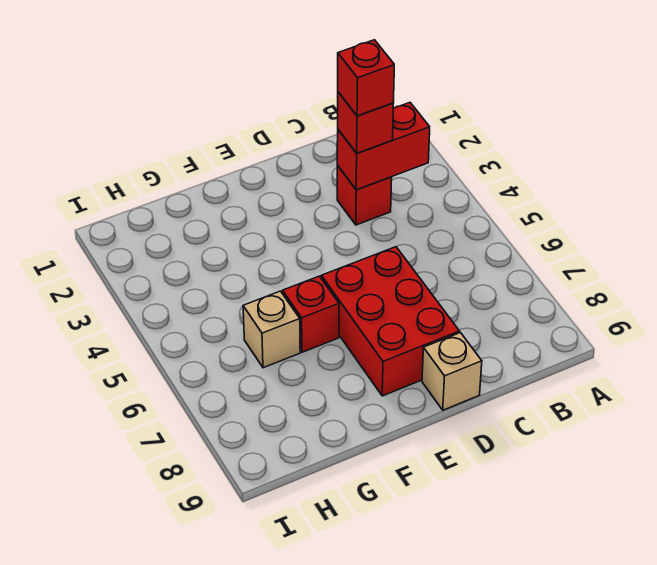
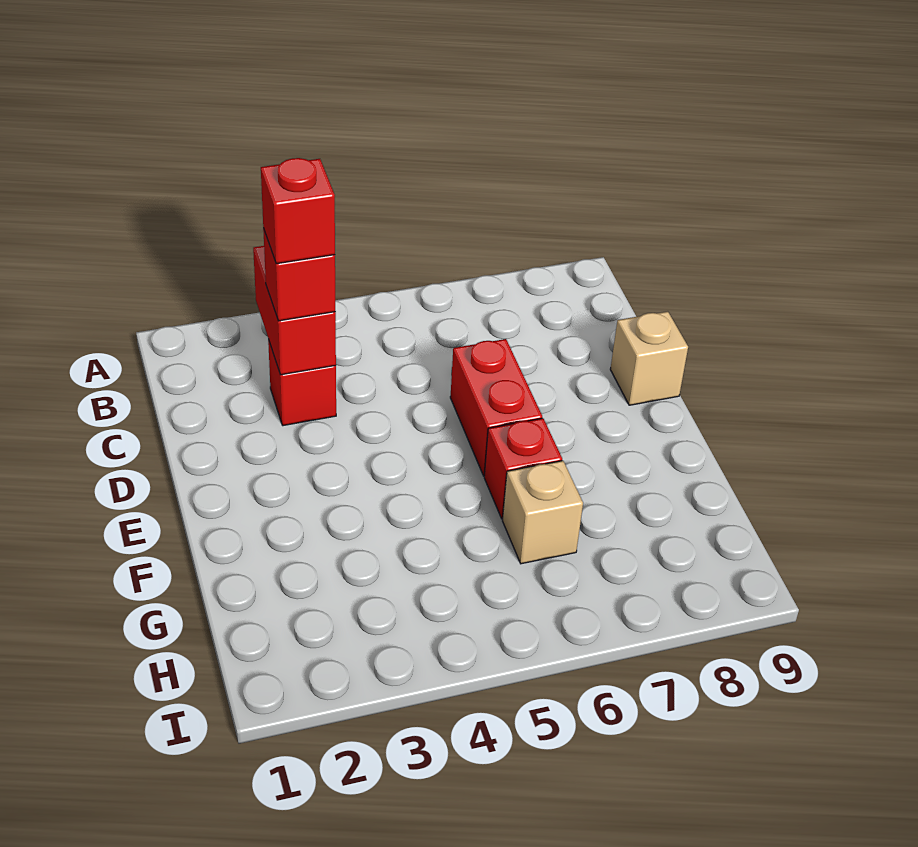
red brick D6:E8 level 1 -> red brick D6:E6 level 1

